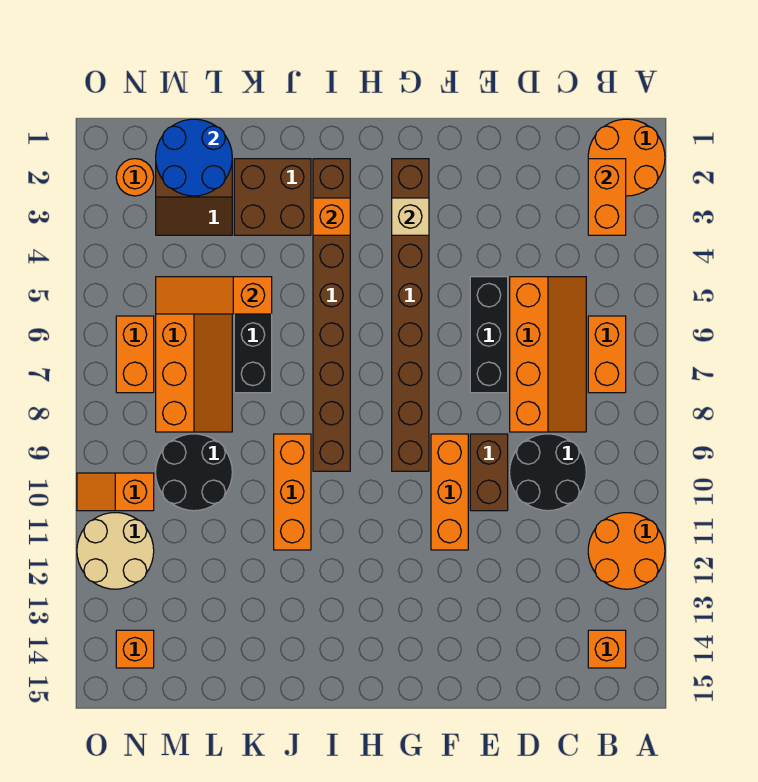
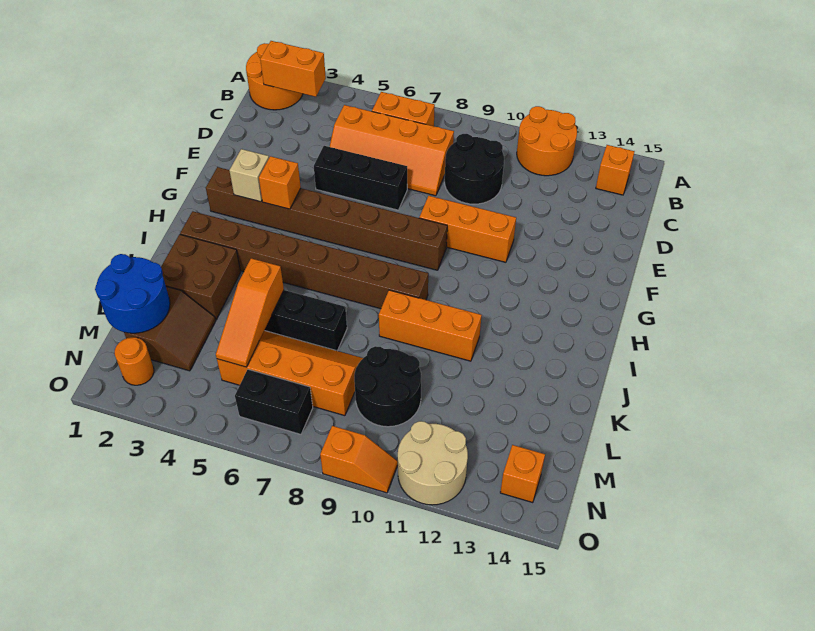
orange slope C5:D8 level 1 top D -> orange slope C5:D8 level 1 top C
brown brick E9:E10 level 1 -> none
orange brick I3 level 2 -> orange brick G4 level 2
orange brick N6:N7 level 1 -> black brick N6:N7 level 1
orange slope N10:O10 level 1 top N -> orange slope O9:O10 level 1 top 9

